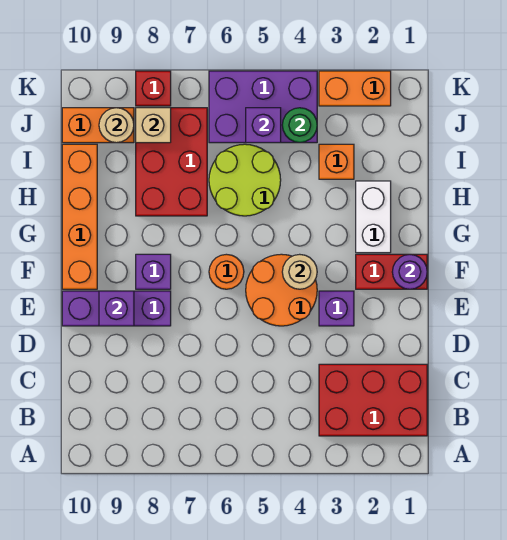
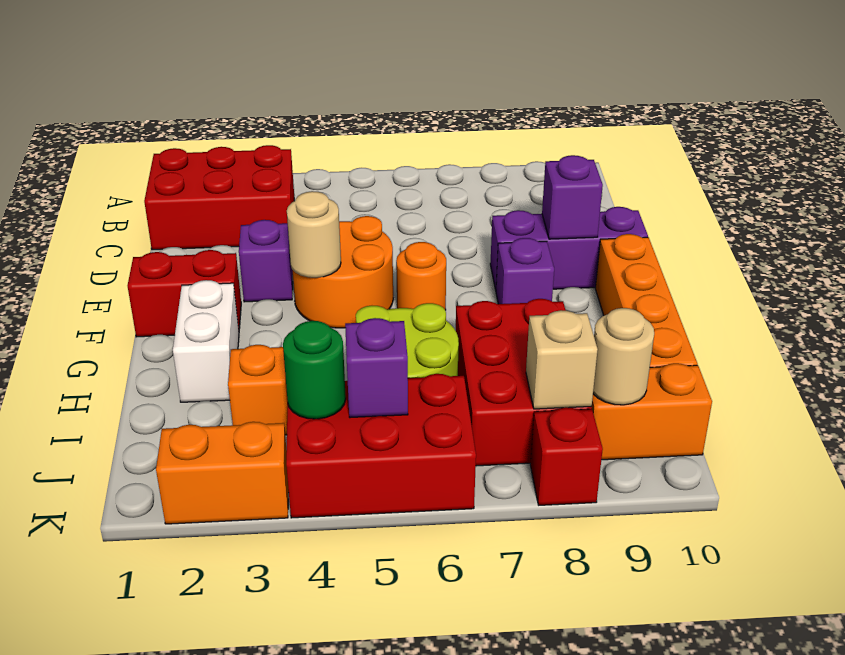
purple round brick F1 level 2 -> none
purple brick J4:K6 level 1 -> red brick J4:K6 level 1

